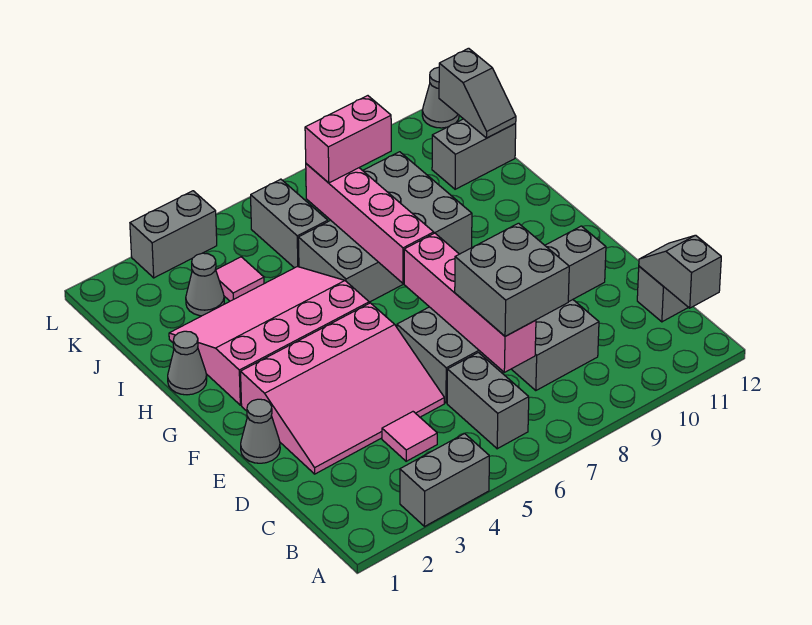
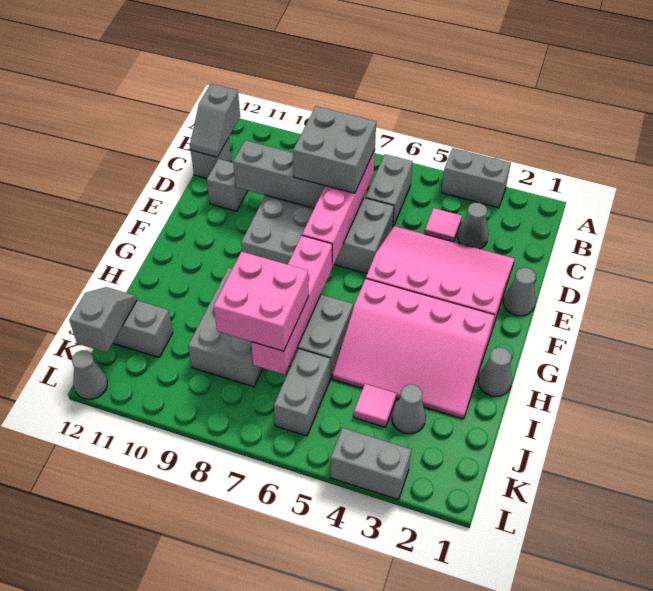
none -> grey cone C3 level 1
none -> grey brick D11 level 1
pink brick J7:J8 level 3 -> pink brick I7:J8 level 3

